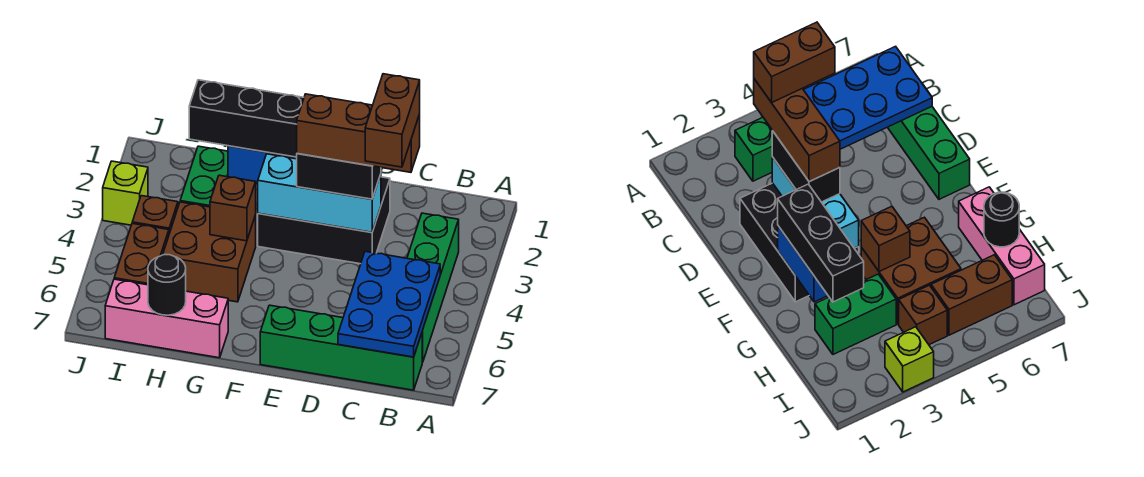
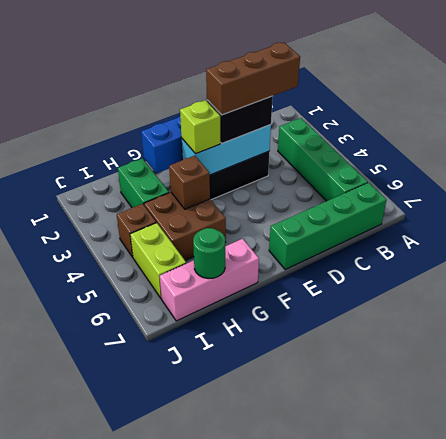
blue plate B5:C7 level 2 -> none
brown brick C3:C4 level 5 -> none
black brick F2:H2 level 3 -> none
black round brick H7 level 2 -> green round brick H7 level 2
brown brick I5:I6 level 1 -> lime brick I5:I6 level 1
lime brick J3 level 1 -> lime brick F3 level 3

